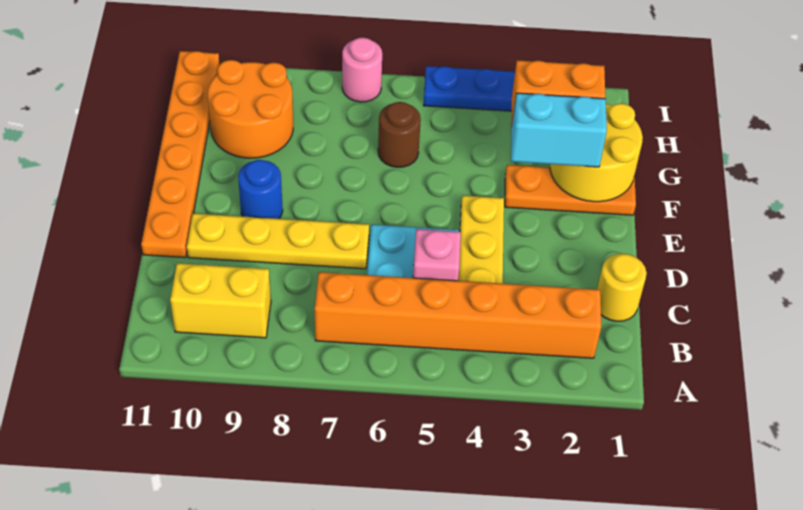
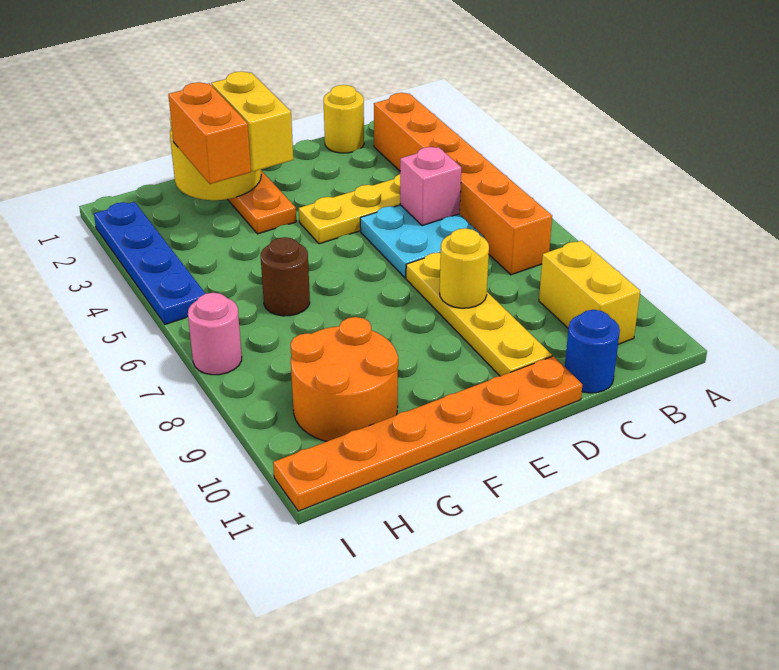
none -> yellow round brick D8 level 2
blue round brick E9 level 1 -> blue round brick C11 level 1
cyan brick F2:F3 level 3 -> yellow brick F2:F3 level 3

